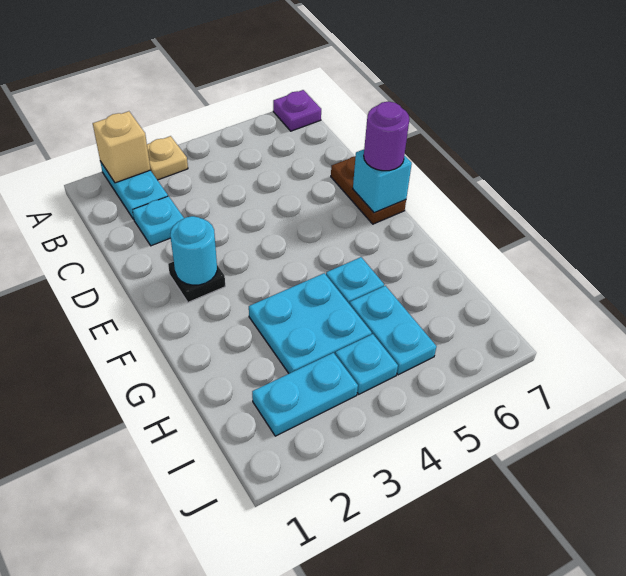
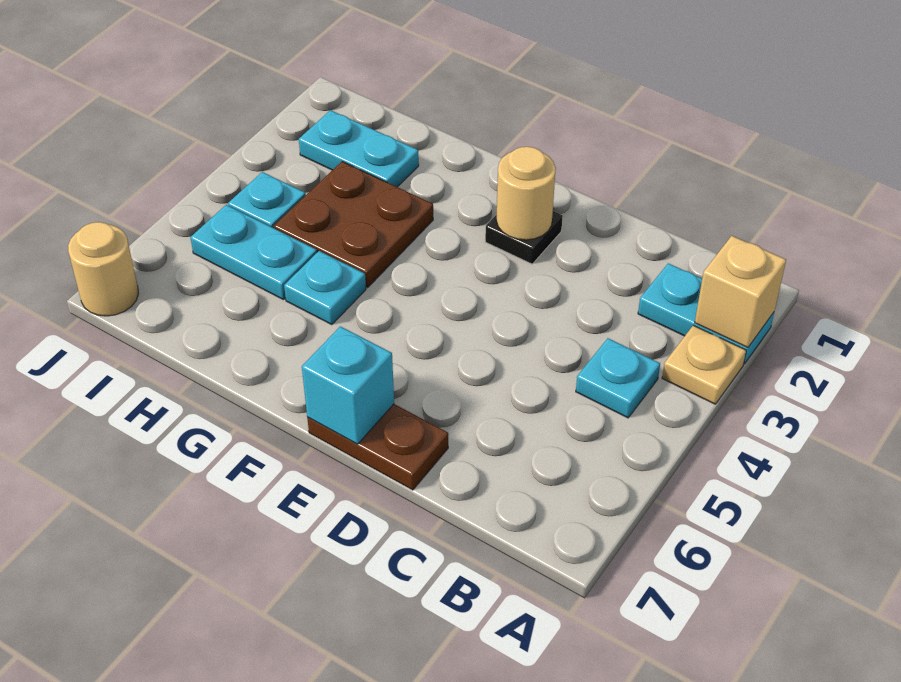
purple plate A7 level 1 -> none
cyan plate C2 level 1 -> cyan plate B4 level 1
cyan round brick E2 level 2 -> tan round brick E2 level 2
purple round brick E7 level 3 -> none
cyan plate G3:H4 level 1 -> brown plate G3:H4 level 1
cyan plate I2:I3 level 1 -> cyan plate H2:I2 level 1
none -> tan round brick J7 level 1

